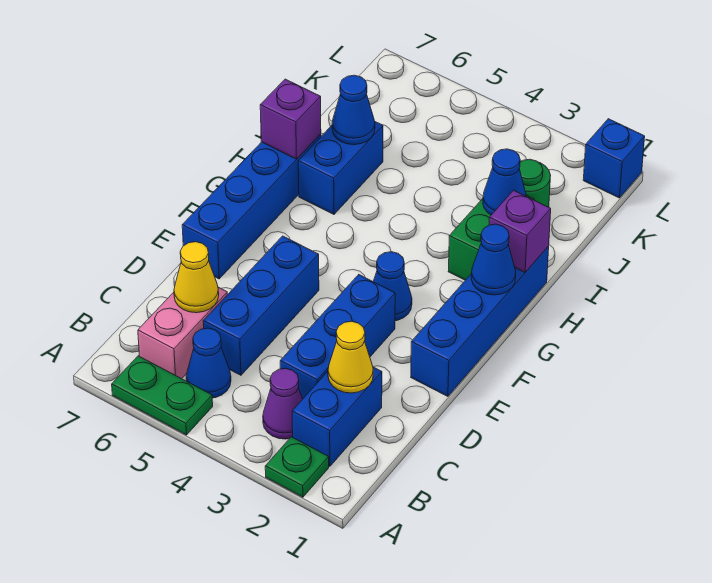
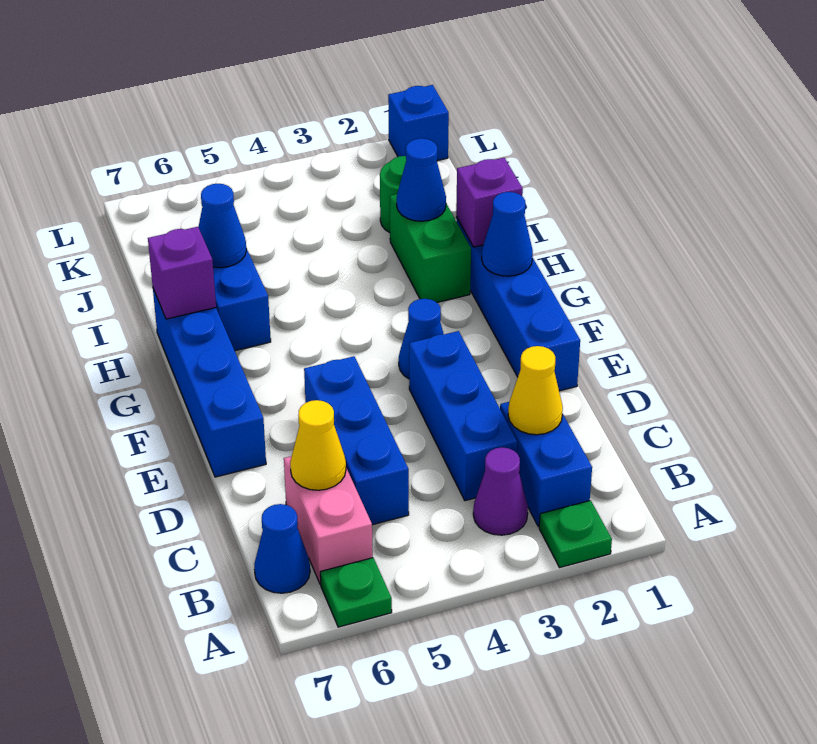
green plate A5:A6 level 1 -> green plate A6 level 1
blue cone B5 level 1 -> blue cone B7 level 1

